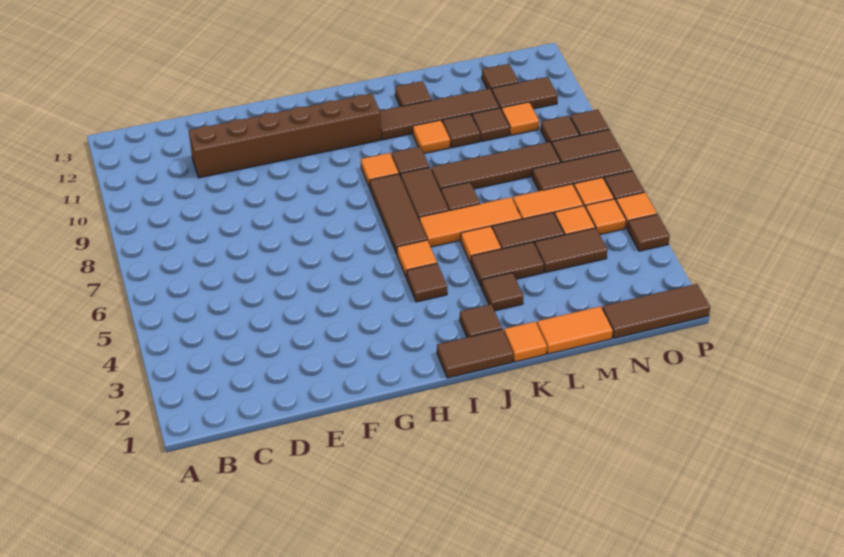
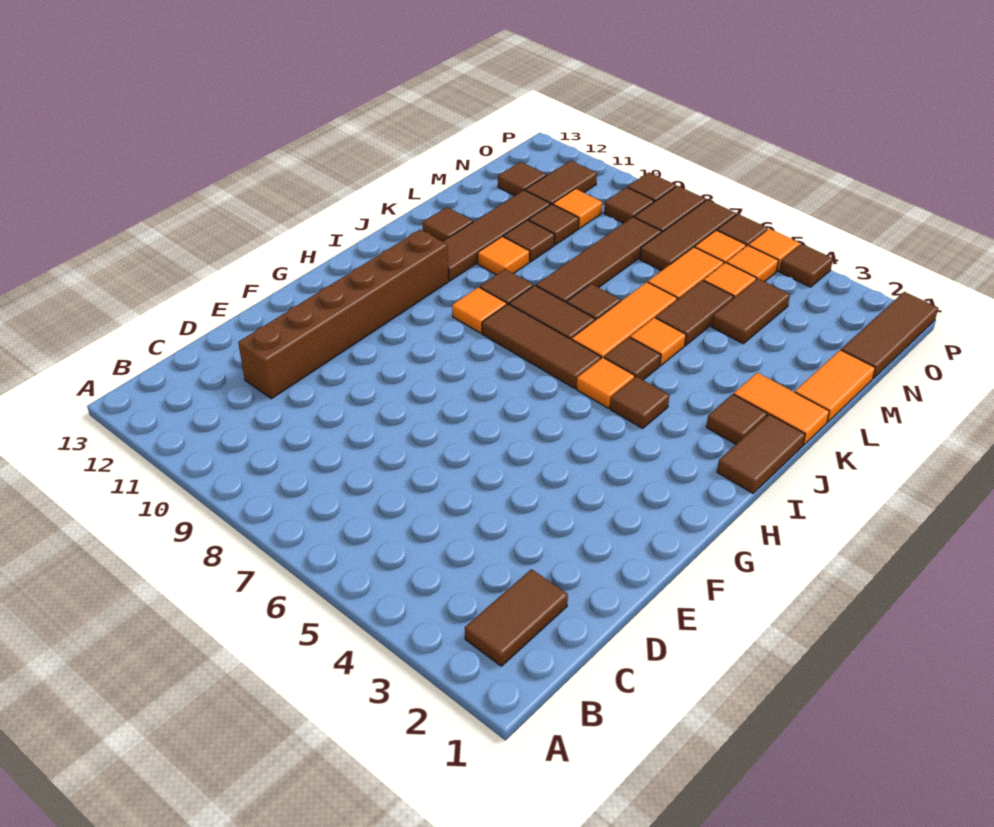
orange tile K1 level 1 -> orange tile K1:K2 level 1
brown tile K3 level 1 -> brown tile J5 level 1
brown tile K4:L4 level 1 -> brown tile B2:C2 level 1

